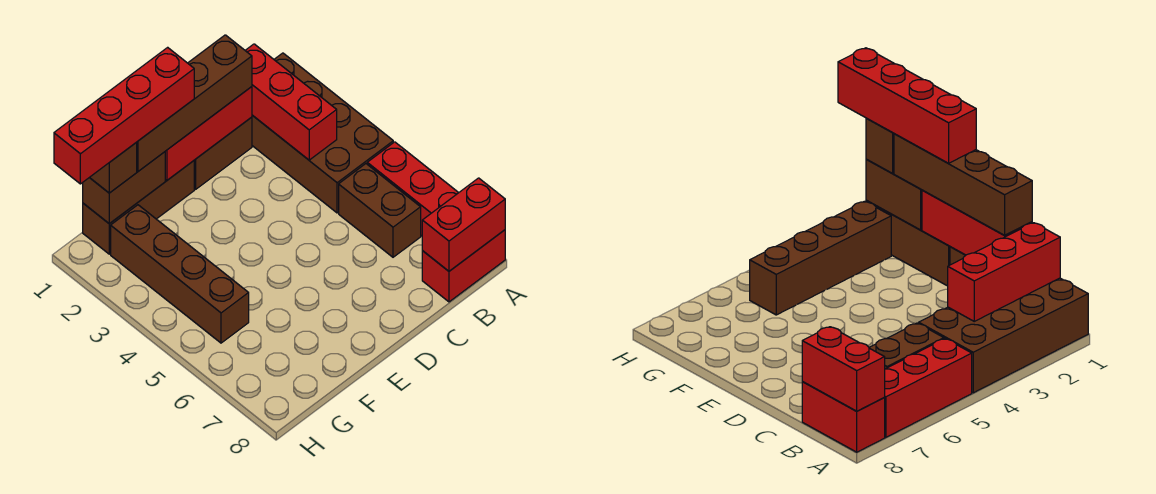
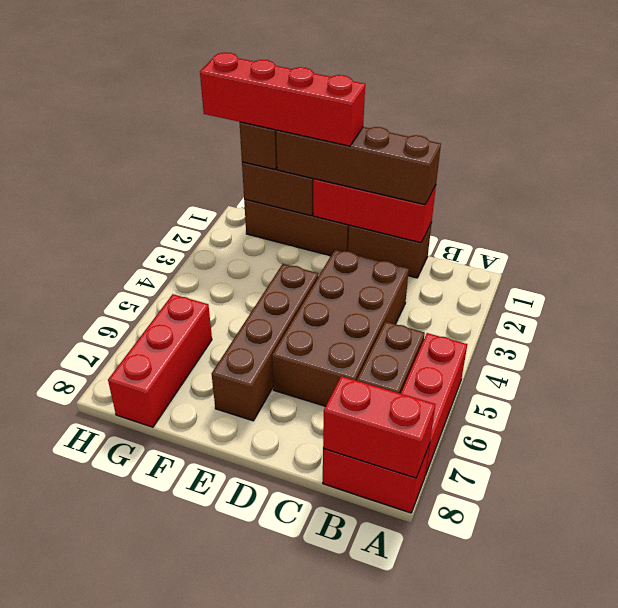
brown brick A1:B4 level 1 -> brown brick C3:D6 level 1
red brick B1:B3 level 2 -> red brick G6:G8 level 1
brown brick G2:G5 level 1 -> brown brick E4:E7 level 1

